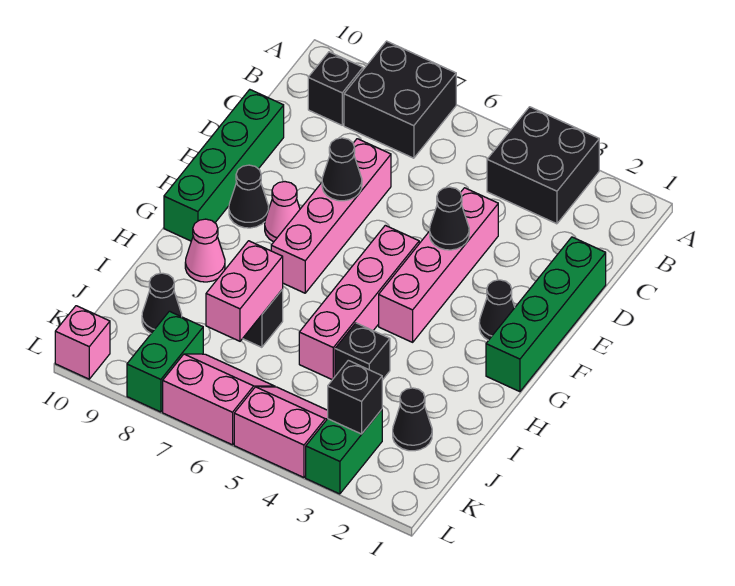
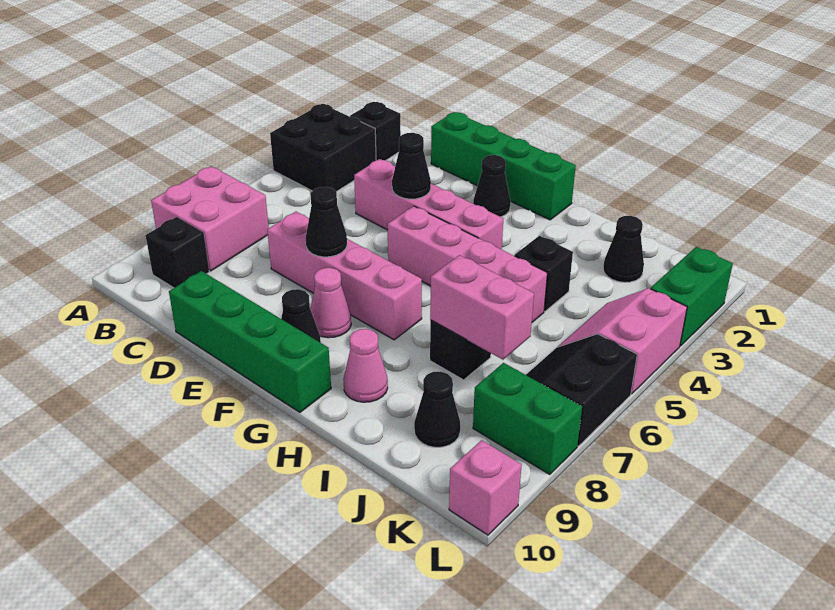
black brick A7:B8 level 1 -> pink brick A7:B8 level 1
green brick K3:L3 level 1 -> green brick L2:L3 level 1
black brick K3 level 2 -> black brick B2 level 1
pink slope K6:L7 level 1 top L -> black slope K6:L7 level 1 top L

